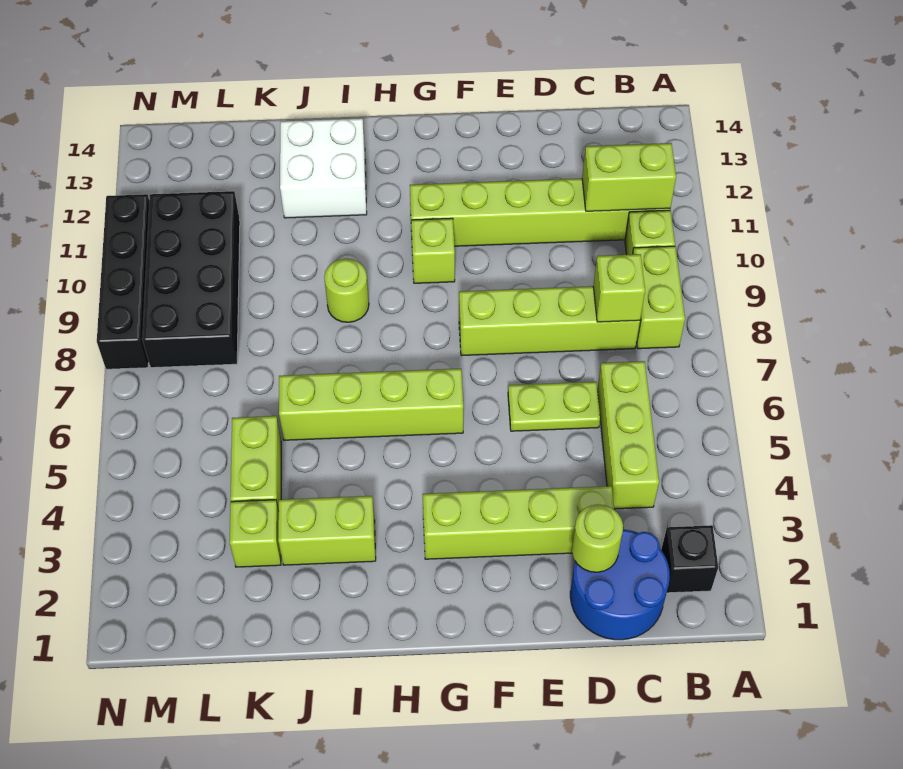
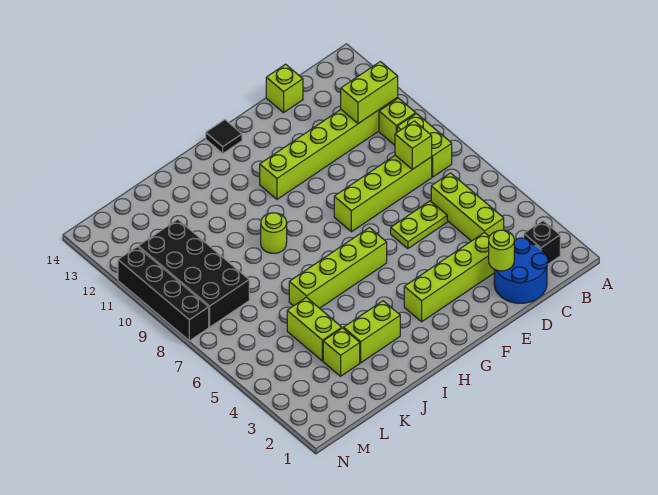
lime brick G10 level 1 -> lime brick D14 level 1
none -> black tile G14 level 1
white brick I12:J13 level 1 -> none

